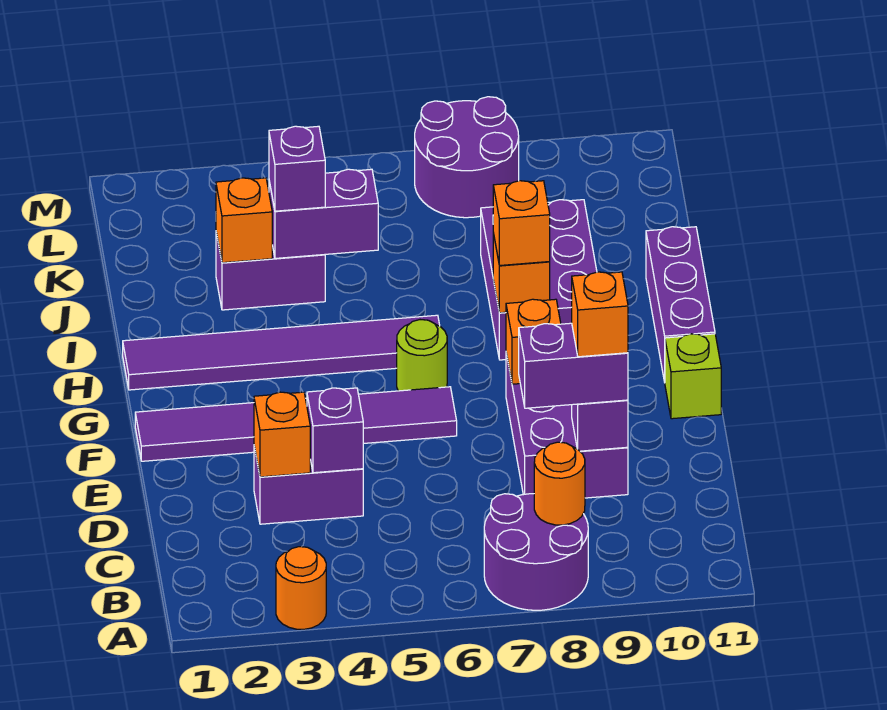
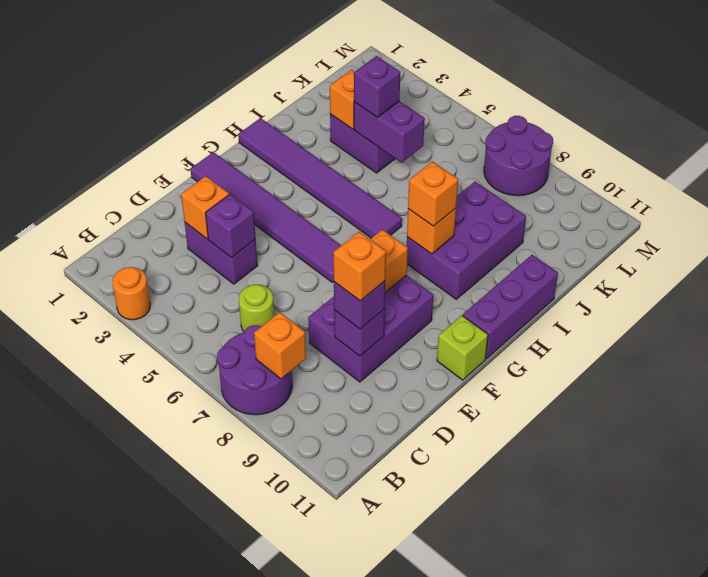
orange round brick B8 level 2 -> orange brick B8 level 2
purple brick D8:D9 level 3 -> purple brick D9 level 3
lime round brick G6 level 1 -> lime round brick C6 level 1

